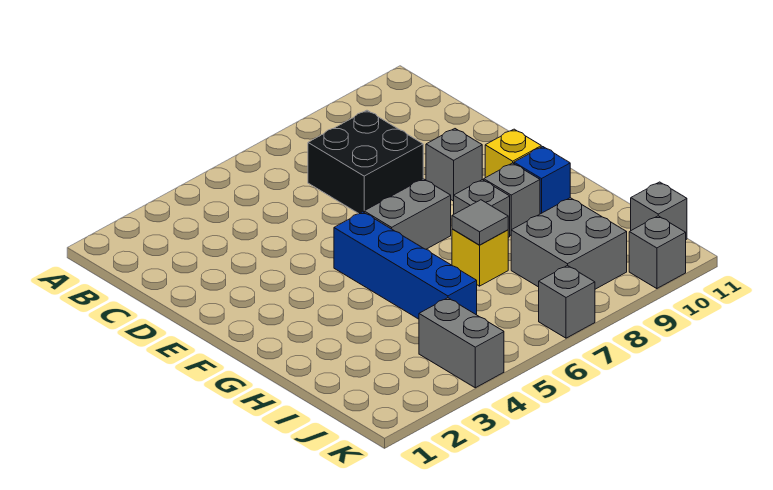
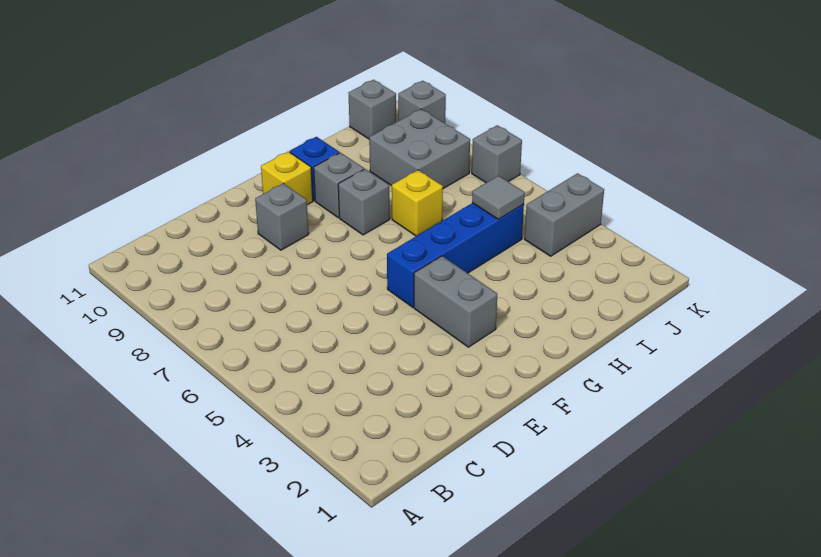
black brick C7:D8 level 1 -> none
grey brick F6:F7 level 1 -> grey brick F3:F4 level 1
grey tile H7 level 2 -> grey tile I5 level 2

